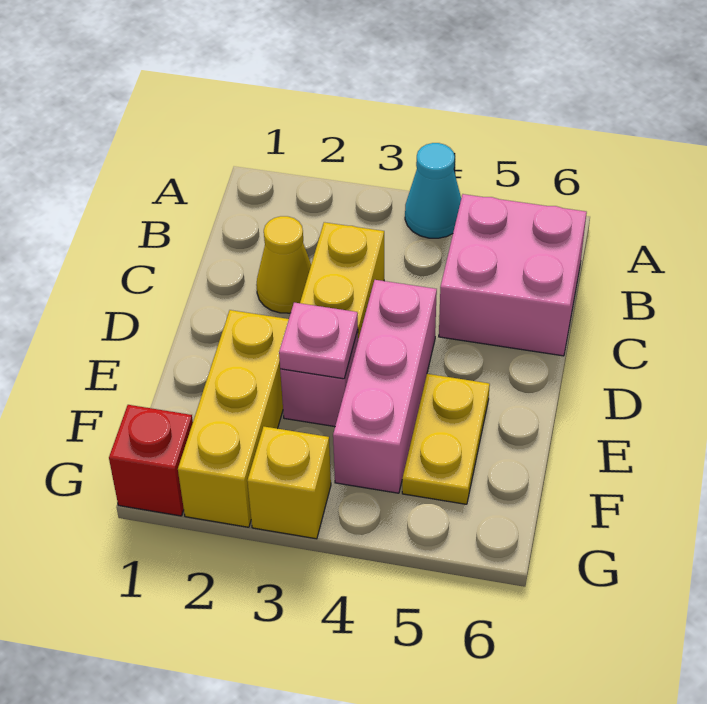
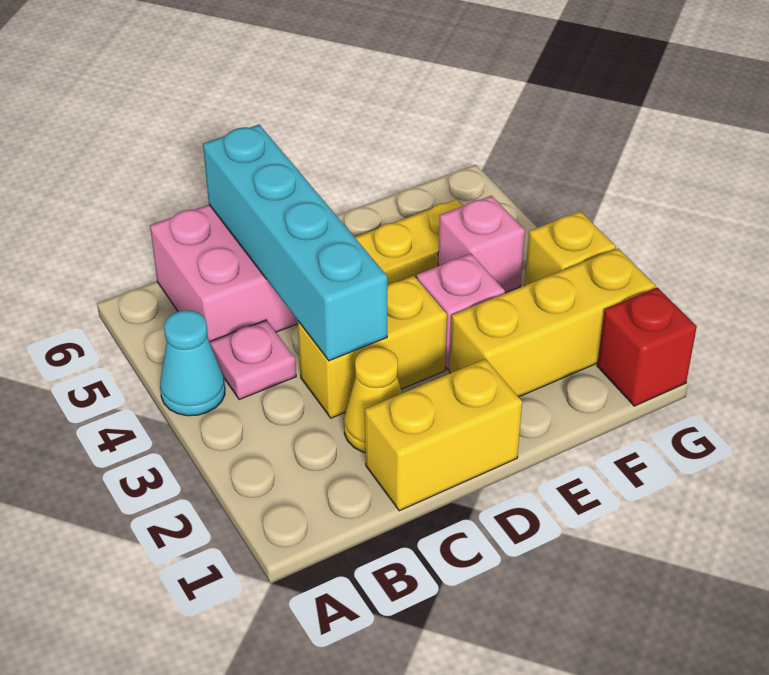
none -> yellow brick C1:D1 level 1
none -> cyan brick C3:C6 level 2
pink brick D4:F4 level 1 -> pink brick F4 level 1
pink plate E3 level 2 -> pink plate B4 level 1

